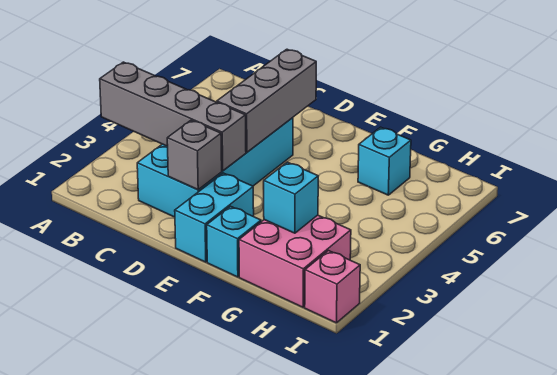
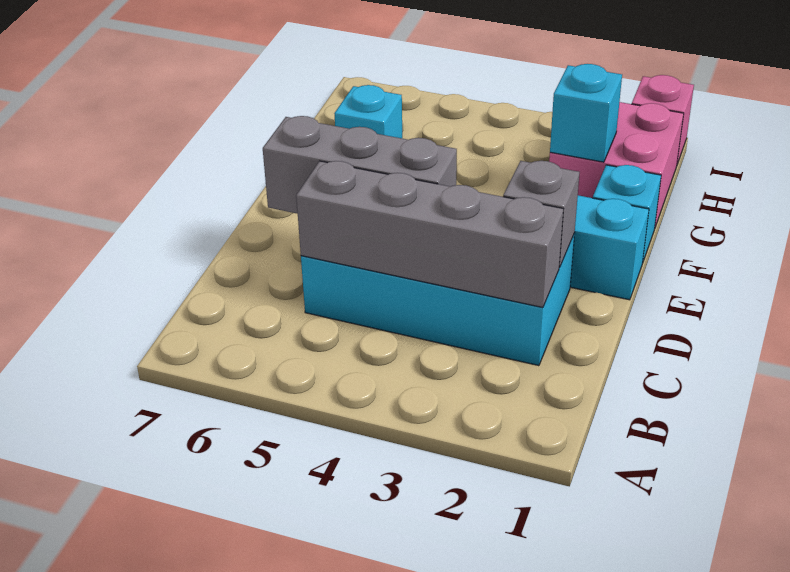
grey brick A3:D3 level 2 -> grey brick C2:C5 level 2

